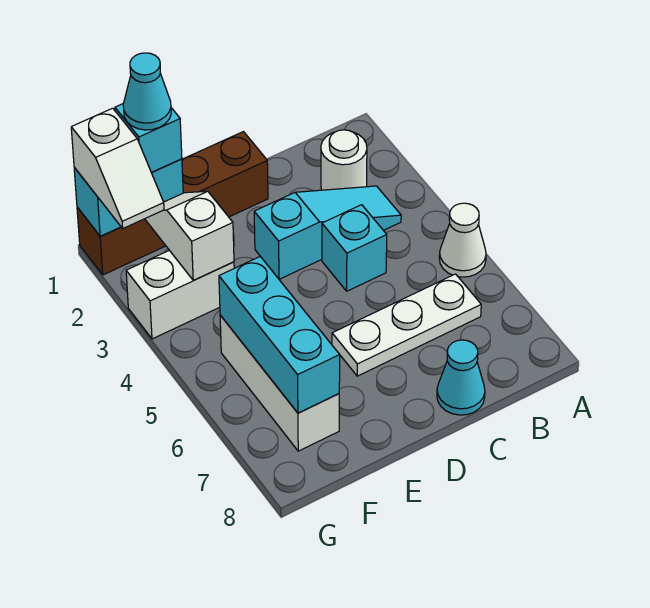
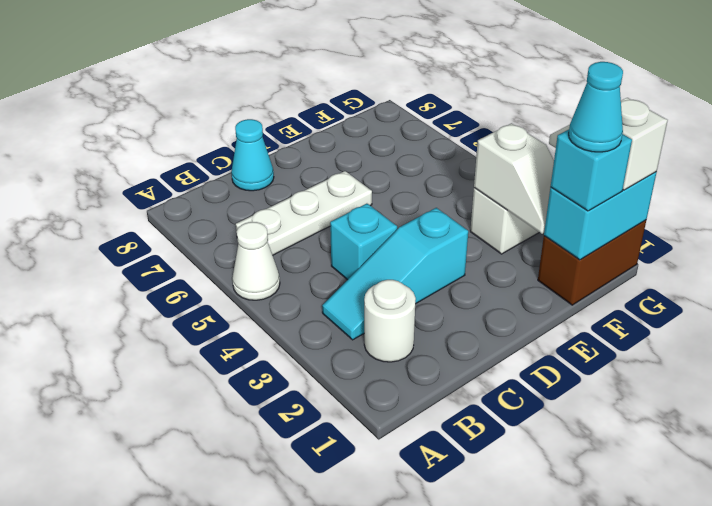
brown brick D1:G1 level 1 -> brown brick F1:G1 level 1
white brick F5:F7 level 1 -> none
cyan brick F5:F7 level 2 -> none

